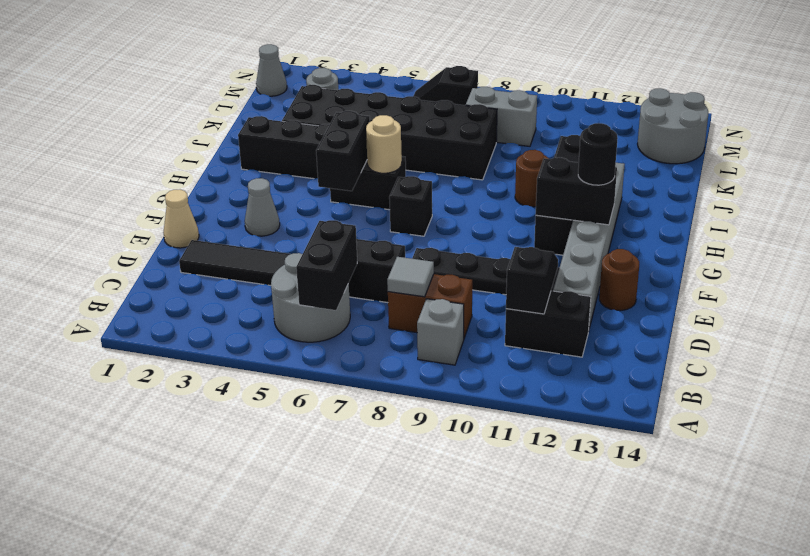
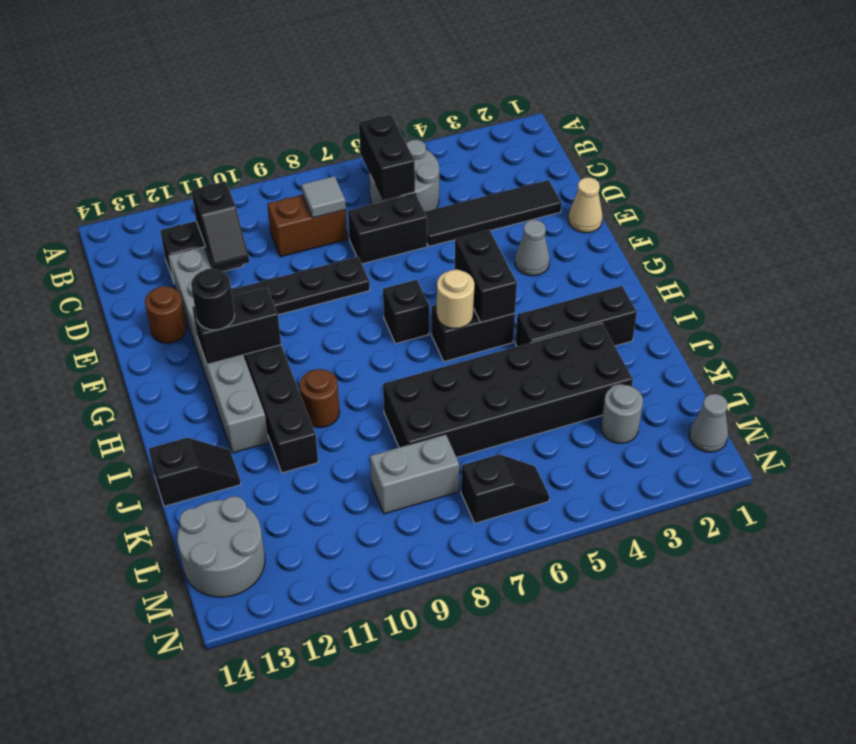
grey brick B9 level 1 -> none
none -> black slope J13:J14 level 1 top 14

